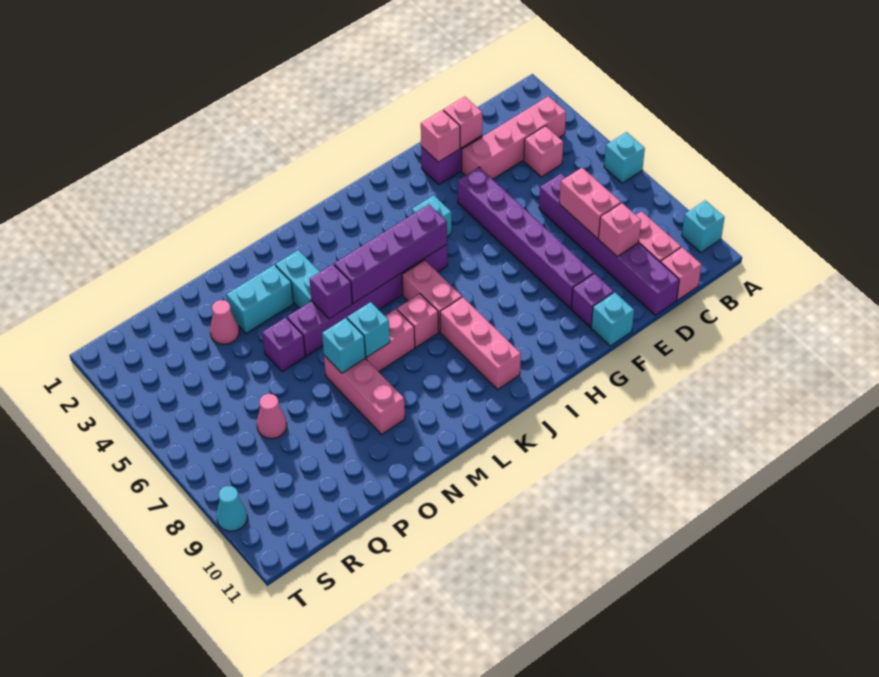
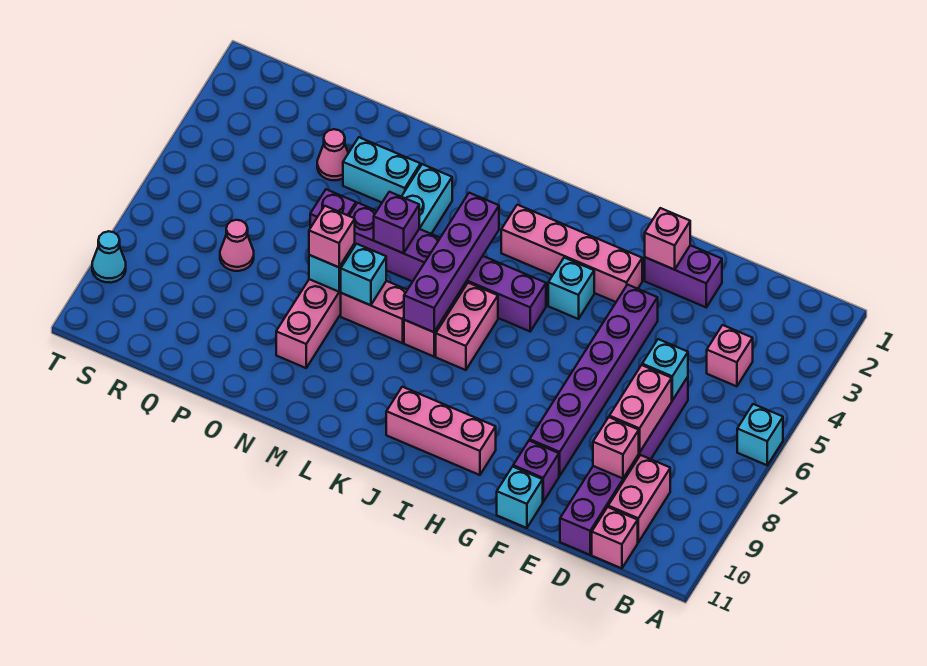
cyan brick A10 level 1 -> cyan brick D6 level 2
pink brick B3:E3 level 1 -> pink brick G3:J3 level 1
pink brick E2 level 2 -> pink brick N7 level 3
purple brick I5:L5 level 2 -> purple brick K4:K7 level 2
pink brick J8:J10 level 1 -> pink brick H10:J10 level 1

